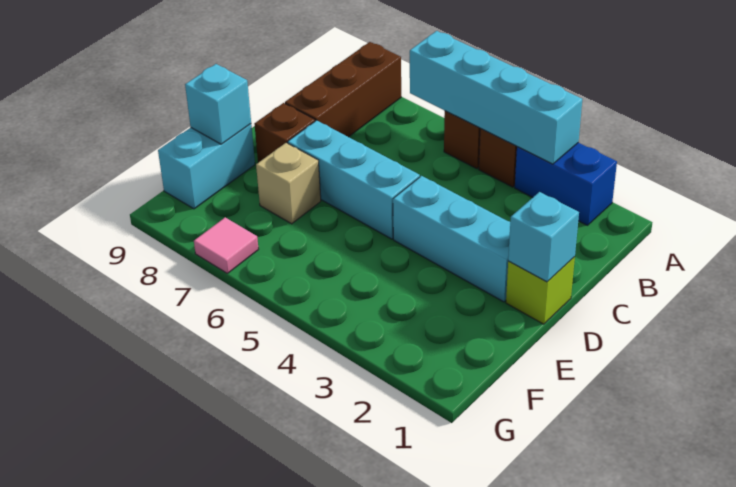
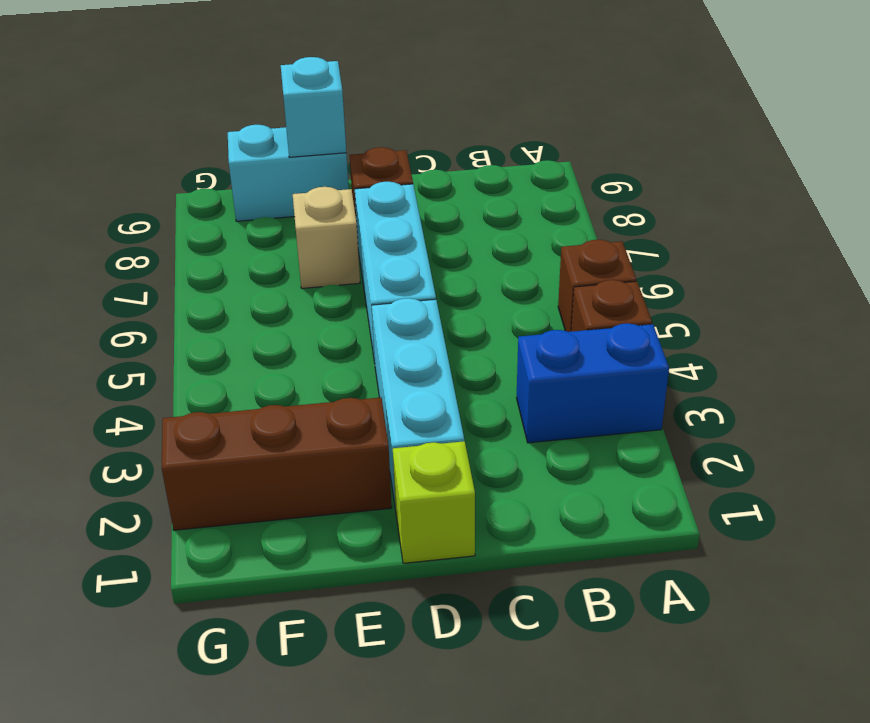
blue brick A2:A3 level 1 -> blue brick A3:B3 level 1
cyan brick A3:A6 level 2 -> none
brown brick A8:C8 level 1 -> brown brick E2:G2 level 1
cyan brick D1 level 2 -> none
pink tile G7 level 1 -> none

